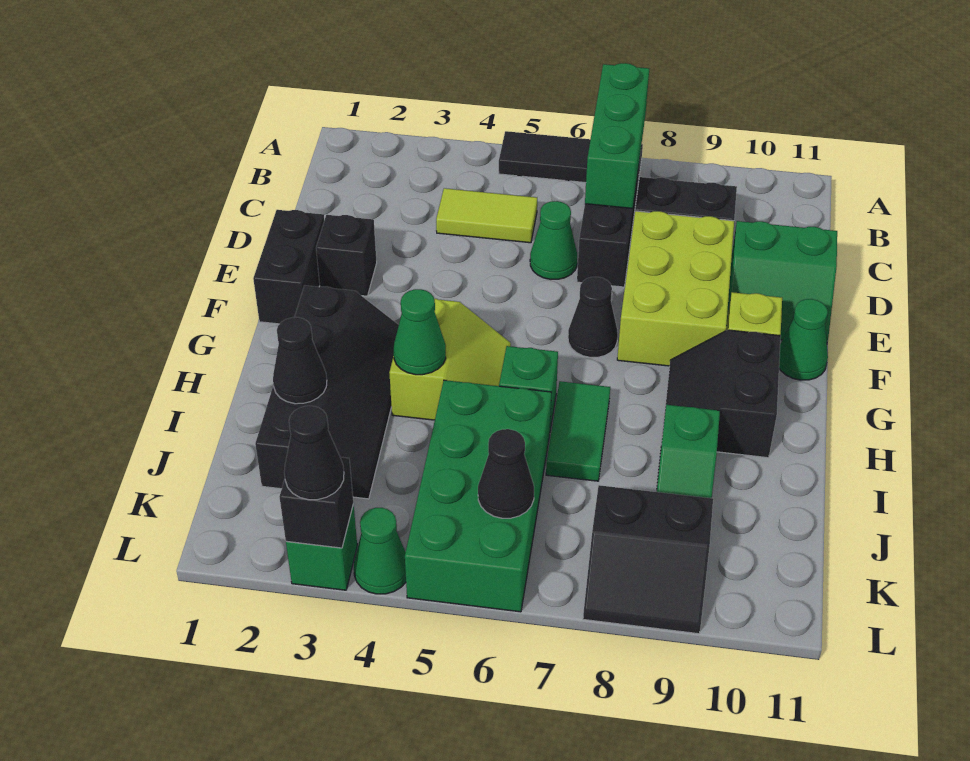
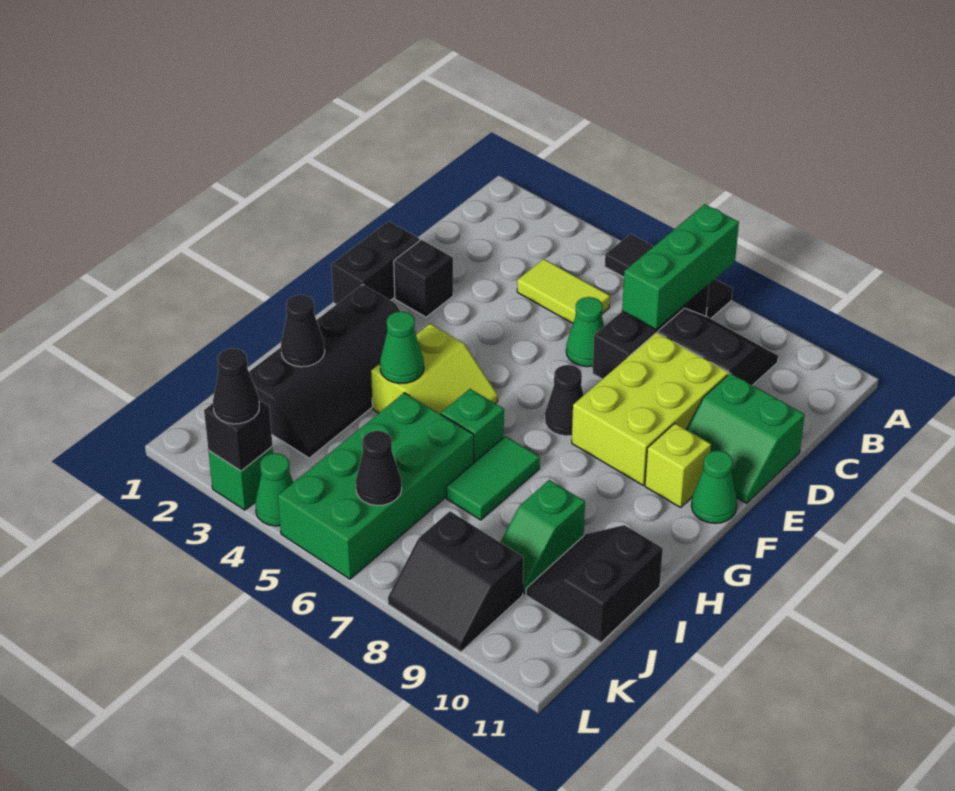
black slope G9:H10 level 1 top 10 -> black slope I10:J11 level 1 top 11

